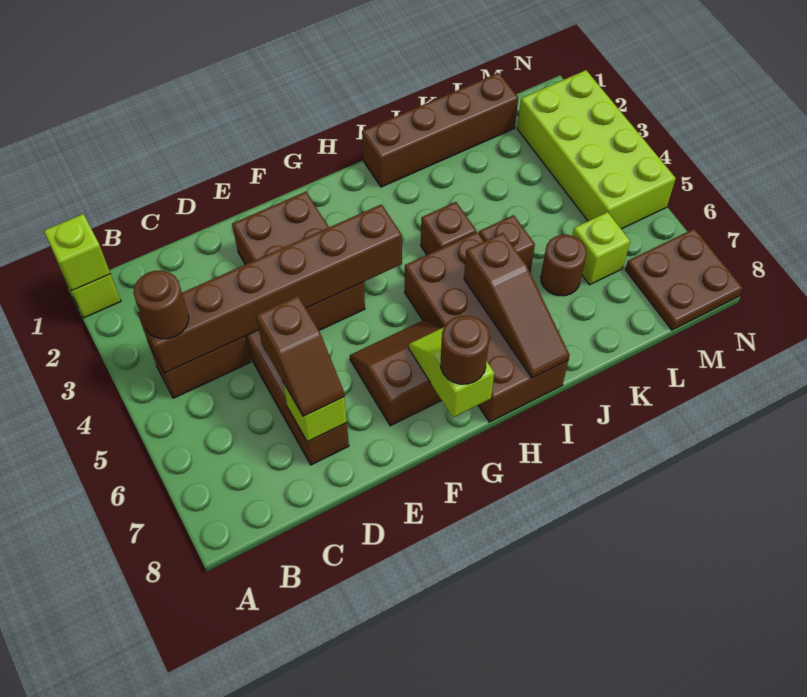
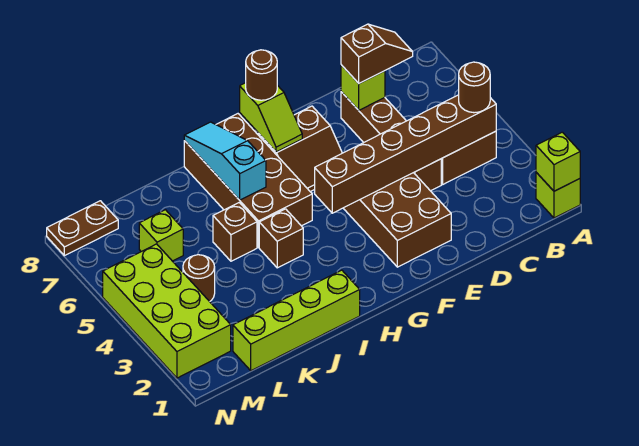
brown slope D6:D7 level 3 top 6 -> brown slope C7:D7 level 3 top D
brown brick I1:L1 level 1 -> lime brick I1:L1 level 1
brown slope I6:I8 level 2 top 6 -> cyan slope I6:I8 level 2 top 6
brown round brick K6 level 1 -> brown round brick L4 level 1
brown plate M7:N8 level 1 -> brown plate M8:N8 level 1

